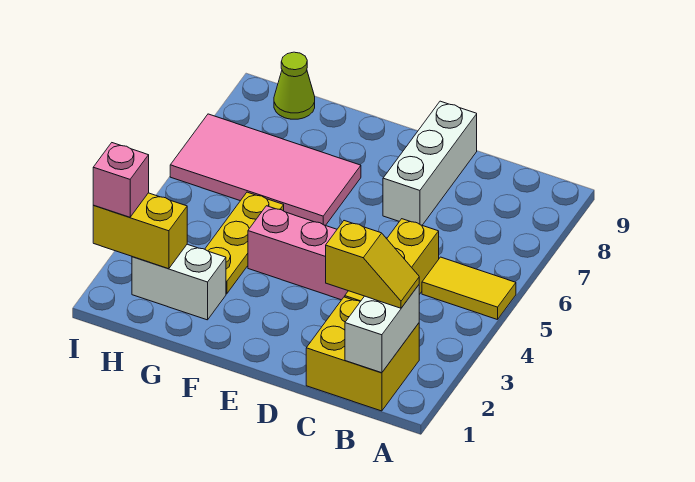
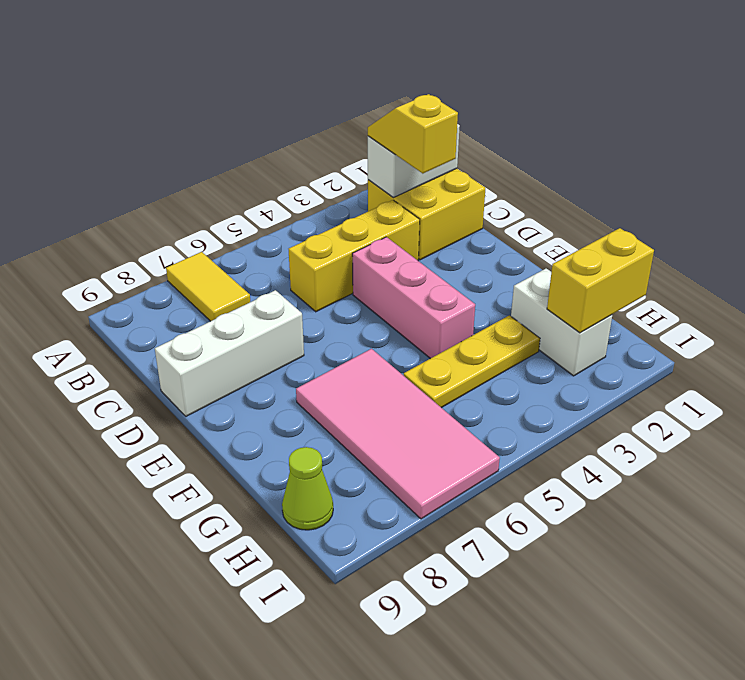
yellow tile A5:B5 level 1 -> yellow tile A7:B7 level 1
yellow brick H2:I2 level 2 -> yellow brick H1:H2 level 2
pink brick I2 level 3 -> none

